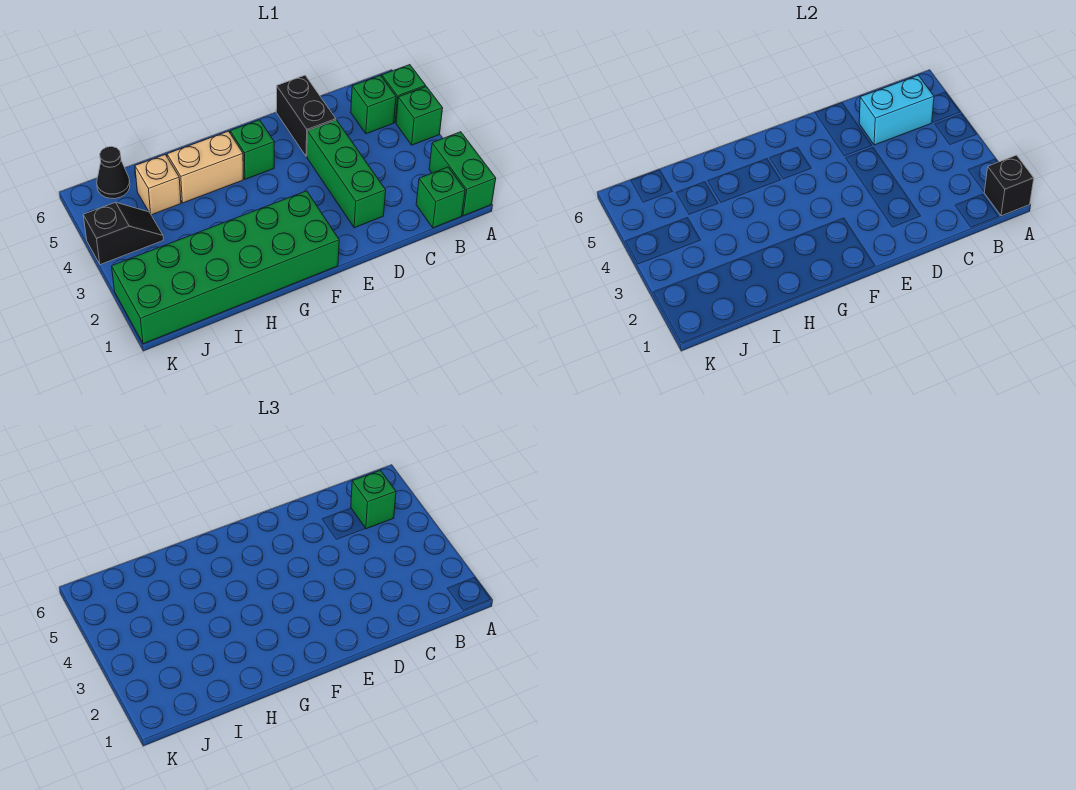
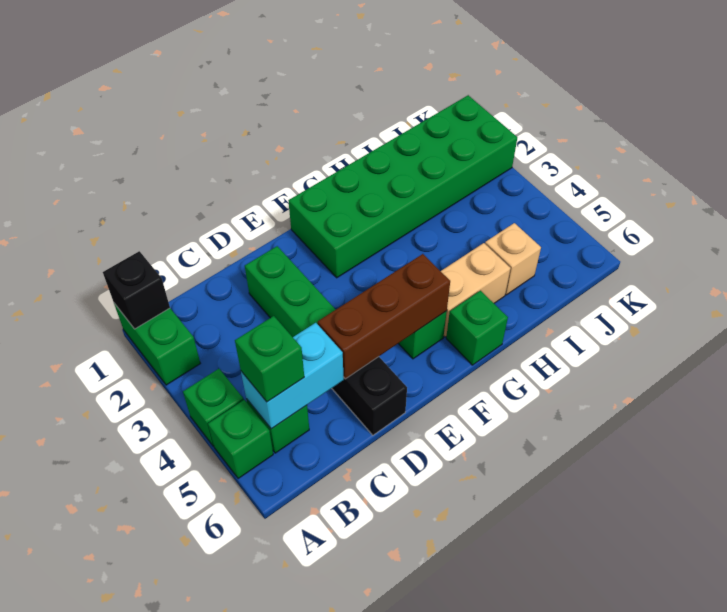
green brick B1 level 1 -> green brick G6 level 1
none -> brown brick D5:F5 level 2
black slope J4:K4 level 1 top K -> none
black cone J6 level 1 -> none

